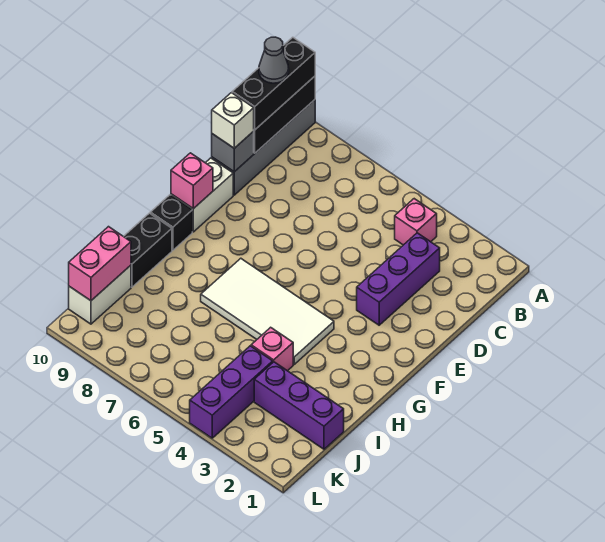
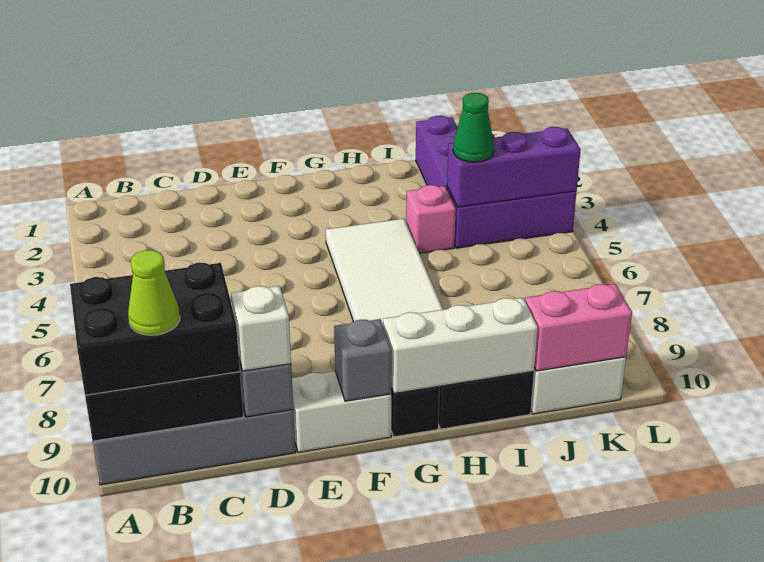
black brick A10:C10 level 3 -> black brick A9:C10 level 3
pink brick B4 level 1 -> none
grey cone B10 level 4 -> lime cone B10 level 4
purple brick C3:E3 level 1 -> purple brick J4:L4 level 2
pink brick F10 level 2 -> grey brick F10 level 2
none -> white brick G10:I10 level 2
none -> green cone J4 level 3

